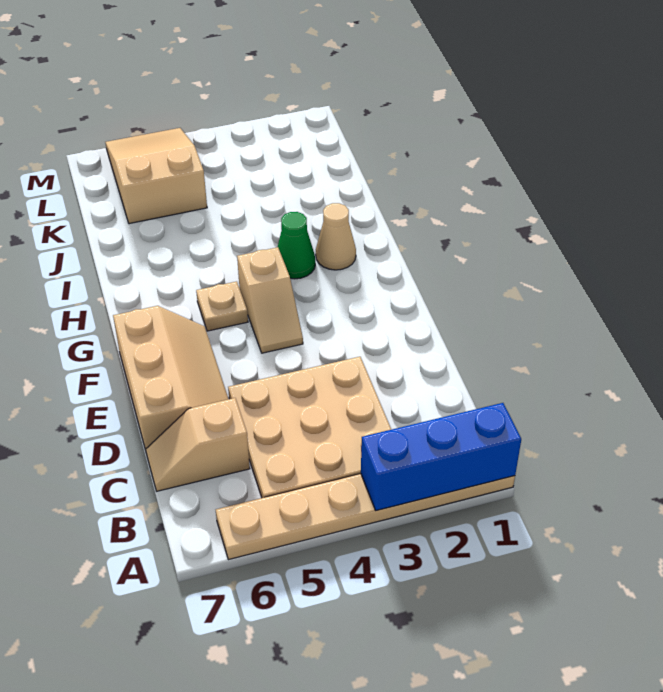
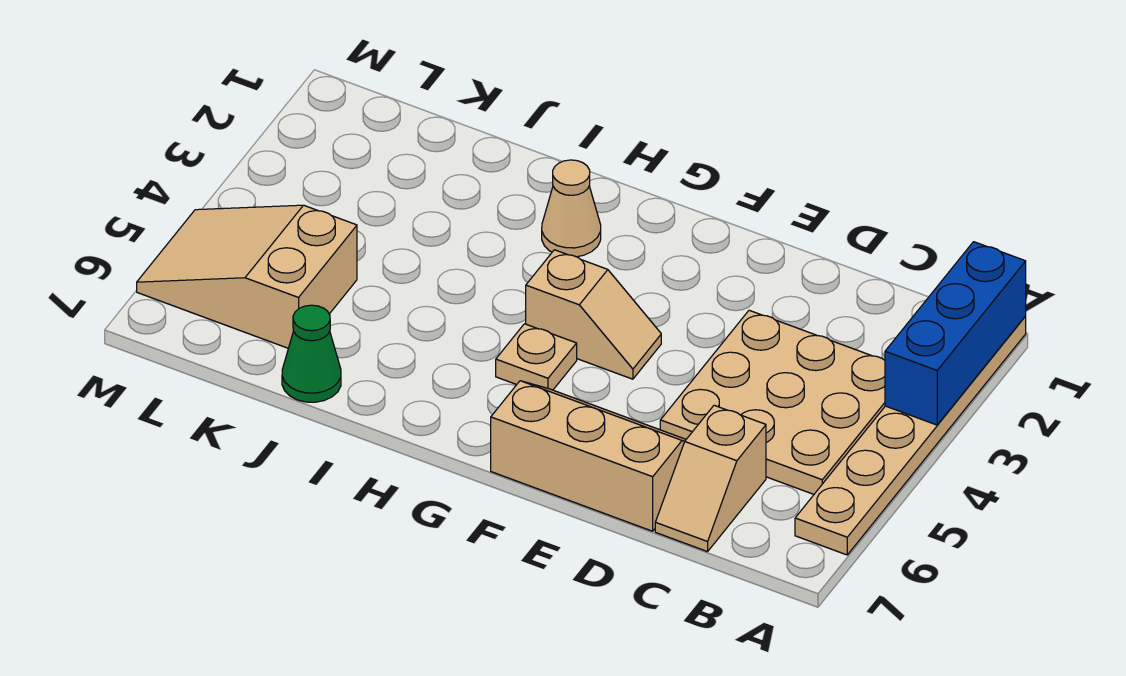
green cone H3 level 1 -> green cone J7 level 1

